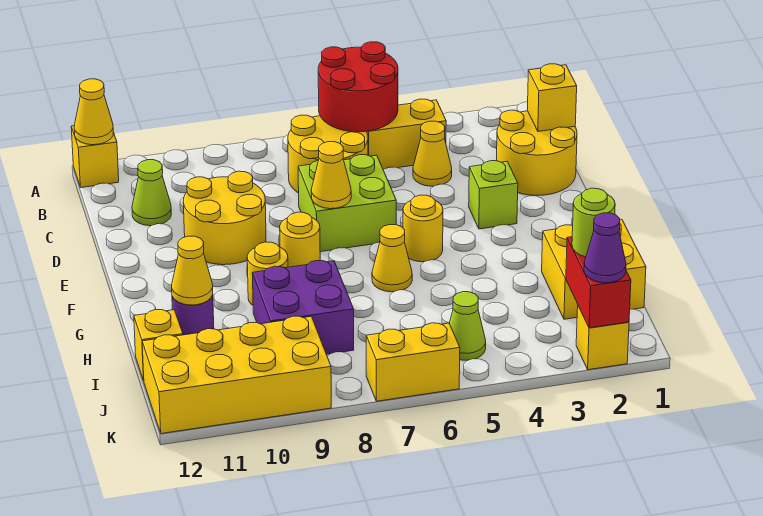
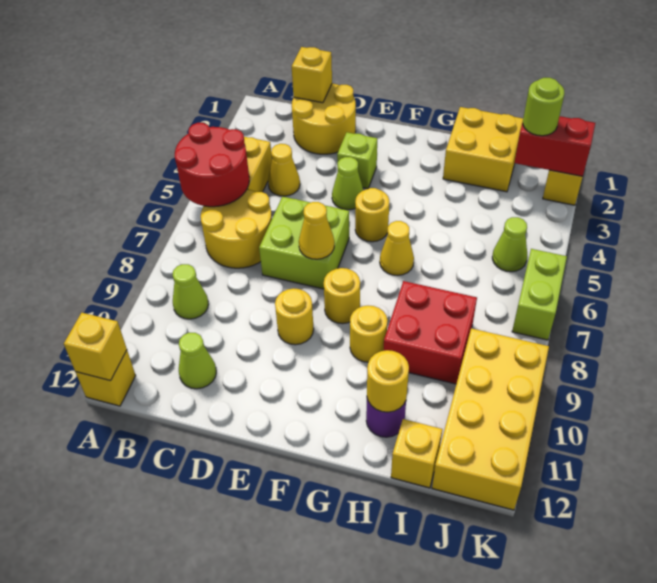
yellow cone A12 level 2 -> yellow brick A12 level 2
none -> lime cone B9 level 1
yellow round brick D9:E10 level 1 -> yellow round brick E9 level 1
none -> lime cone E4 level 1
purple brick H8:I9 level 1 -> red brick H8:I9 level 1
yellow cone H11 level 2 -> yellow round brick H11 level 2
purple cone K2 level 3 -> none
yellow brick K6:K7 level 1 -> lime brick K6:K7 level 1

